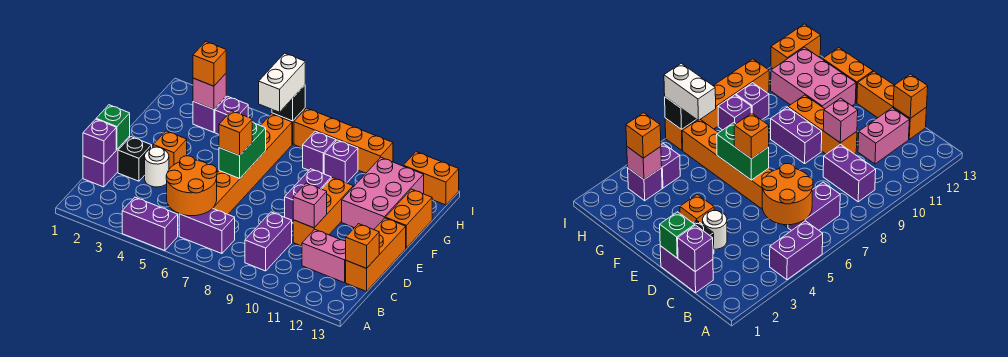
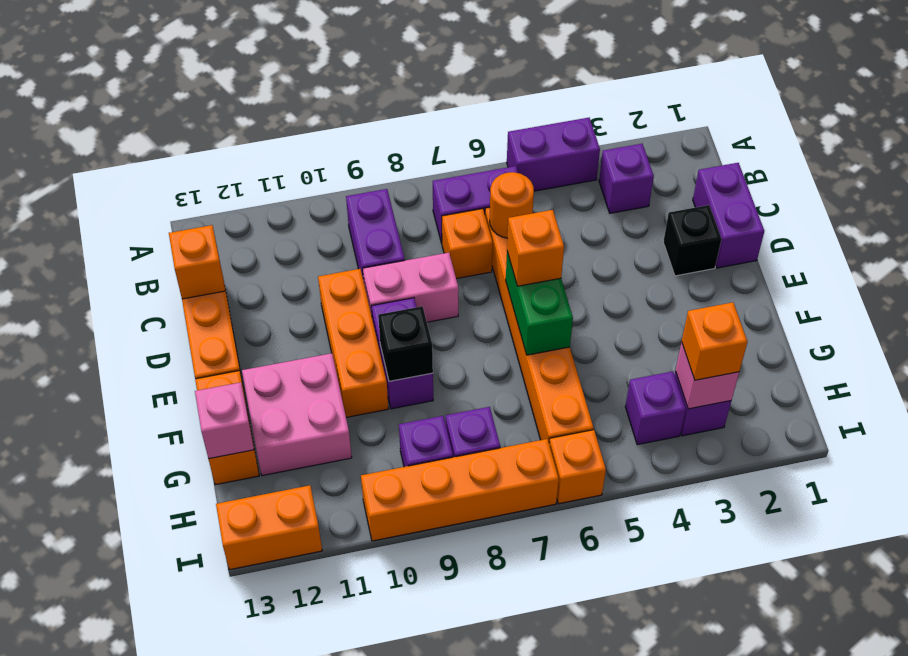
orange round brick B5:C6 level 2 -> orange round brick C6 level 2
purple brick C1 level 2 -> purple brick B3 level 1
pink brick C11:C12 level 1 -> pink brick D8:D9 level 1
green brick D1 level 2 -> none
white round brick D3 level 1 -> none
pink brick D10 level 2 -> pink brick G13 level 2
orange brick E3 level 1 -> orange brick C7 level 1
pink brick F11:H12 level 1 -> pink brick F11:G12 level 1
white brick H6:I6 level 3 -> none
black brick I6 level 2 -> black brick F9 level 2

